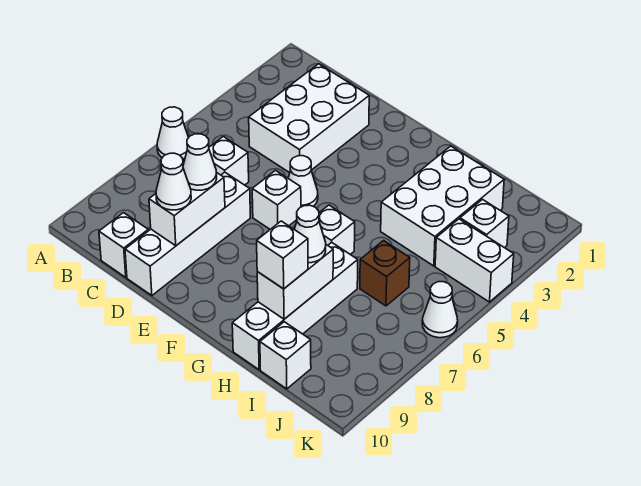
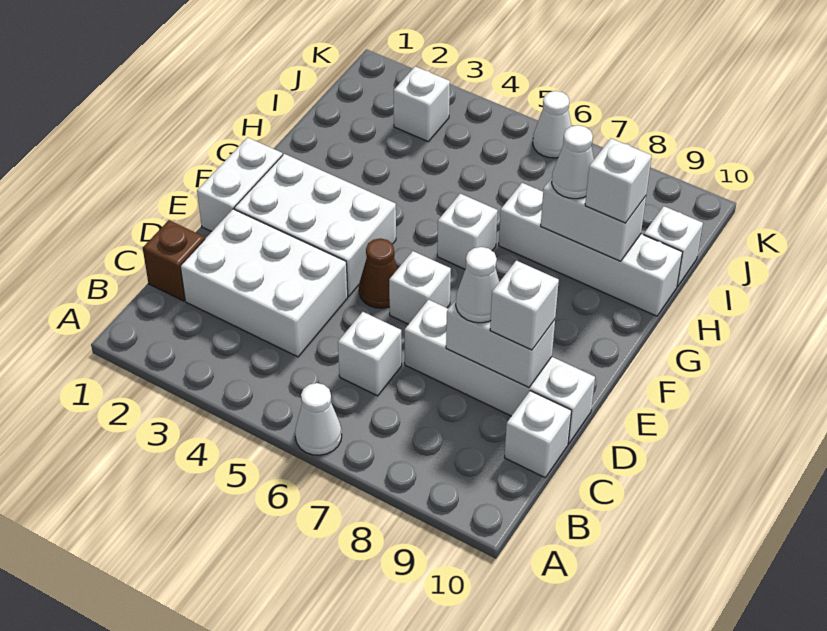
white cone D9 level 3 -> white brick D9 level 3
white cone E5 level 1 -> brown cone E5 level 1
white brick H2:I4 level 1 -> white brick E2:F4 level 1
brown brick I6 level 1 -> brown brick C1 level 1
white brick J4:K4 level 1 -> white brick E1:F1 level 1

